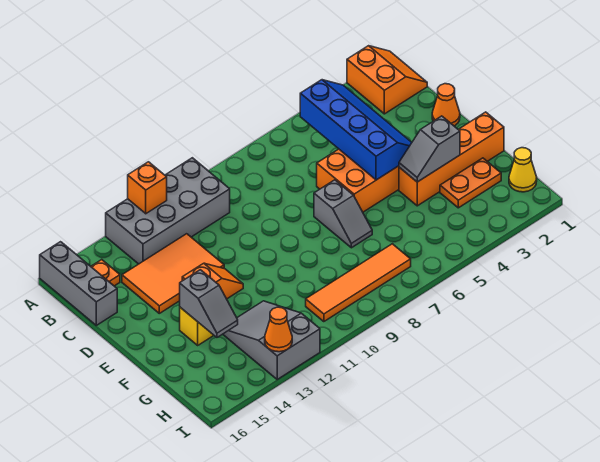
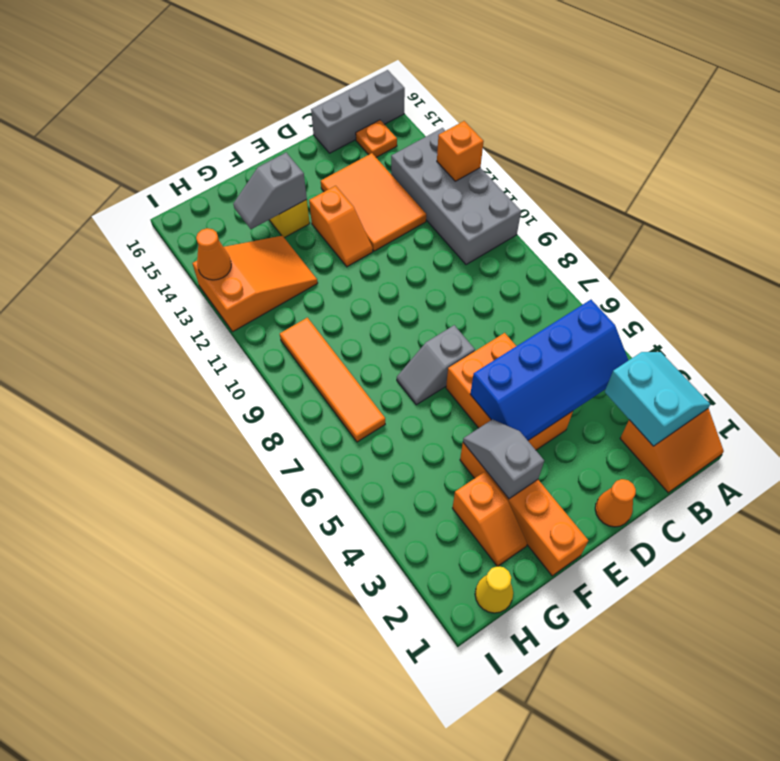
none -> cyan slope A2:B3 level 2 top B
orange plate G2:G3 level 1 -> orange slope G2:G3 level 1 top 3
grey slope G12:I13 level 1 top I -> orange slope G12:I13 level 1 top I

